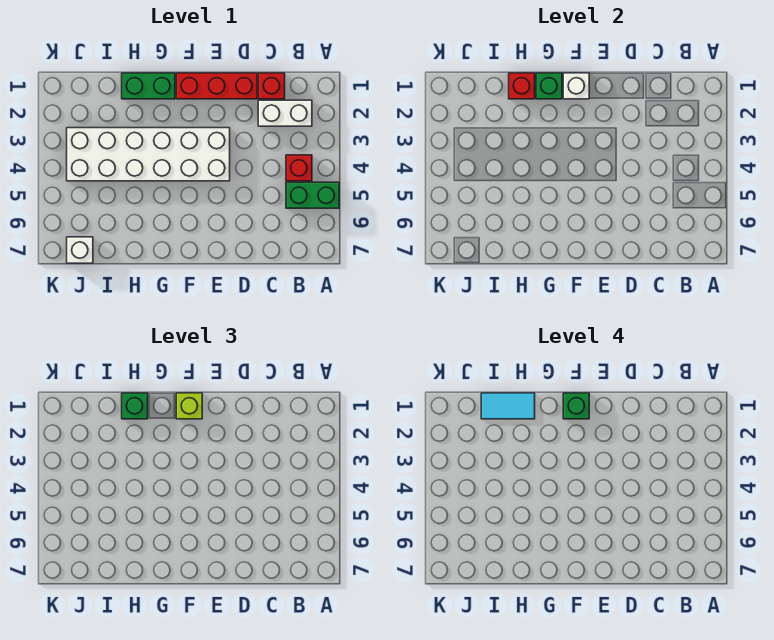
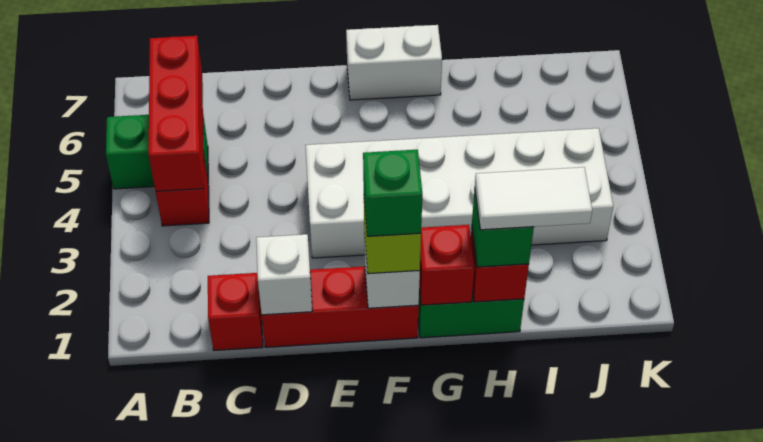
white brick B2:C2 level 1 -> white brick F7:G7 level 1
none -> red brick B4:B6 level 2
green brick G1 level 2 -> red brick G1 level 2
cyan tile H1:I1 level 4 -> white tile H1:I1 level 4
white brick J7 level 1 -> white brick D1 level 2

